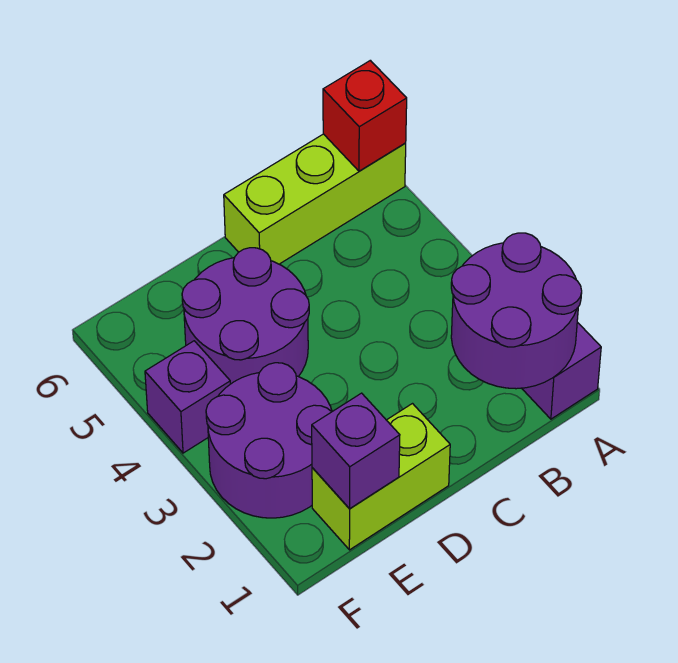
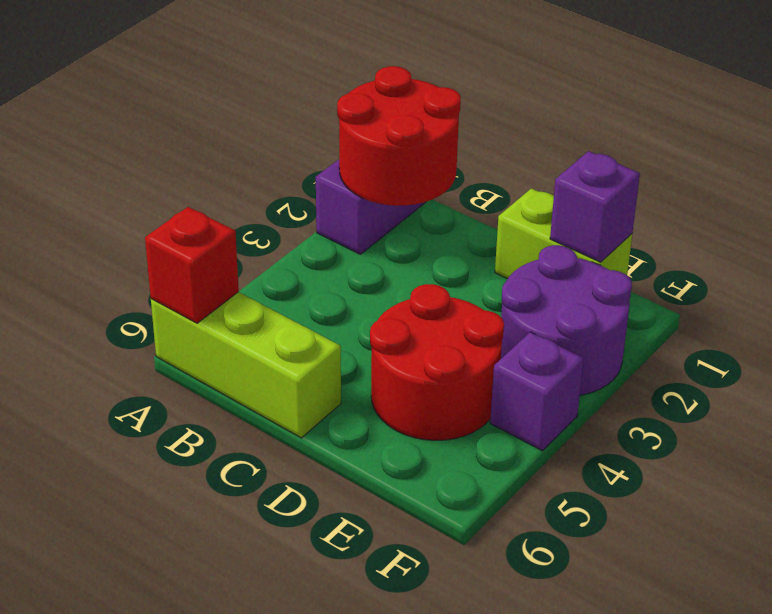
purple round brick A1:B2 level 2 -> red round brick A1:B2 level 2
purple round brick D4:E5 level 1 -> red round brick D4:E5 level 1

